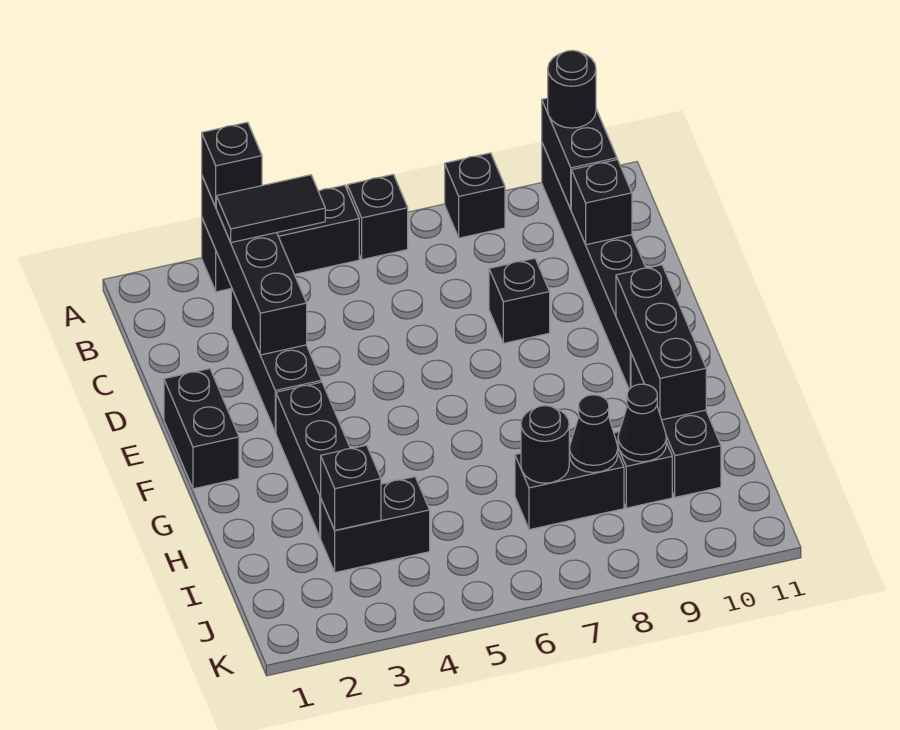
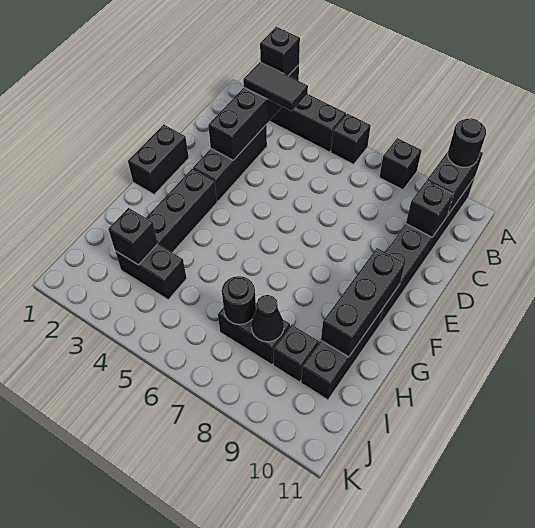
black brick D8 level 1 -> none
black cone I9 level 2 -> none

